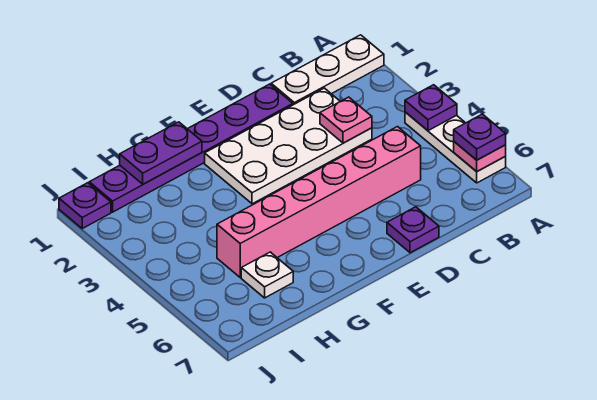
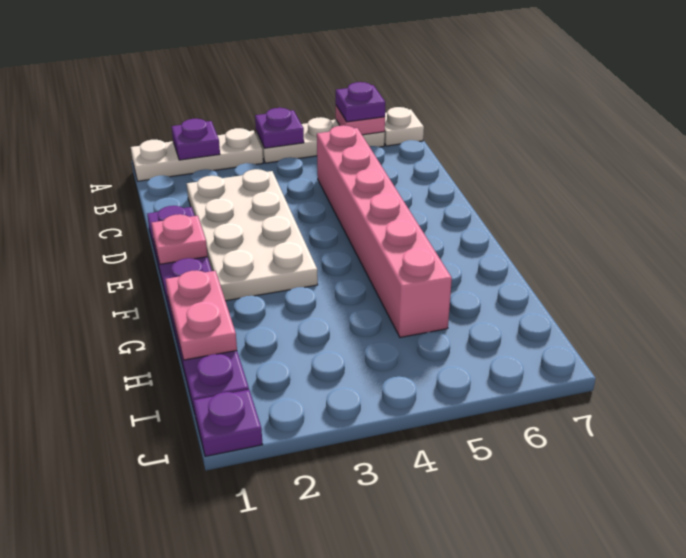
white plate A1:C1 level 1 -> white plate A1:A3 level 1
pink plate C3 level 2 -> pink plate E1 level 2
purple plate D7 level 1 -> purple plate A2 level 2
purple plate G1:H1 level 2 -> pink plate G1:H1 level 2
white plate H6 level 1 -> white plate A7 level 1

